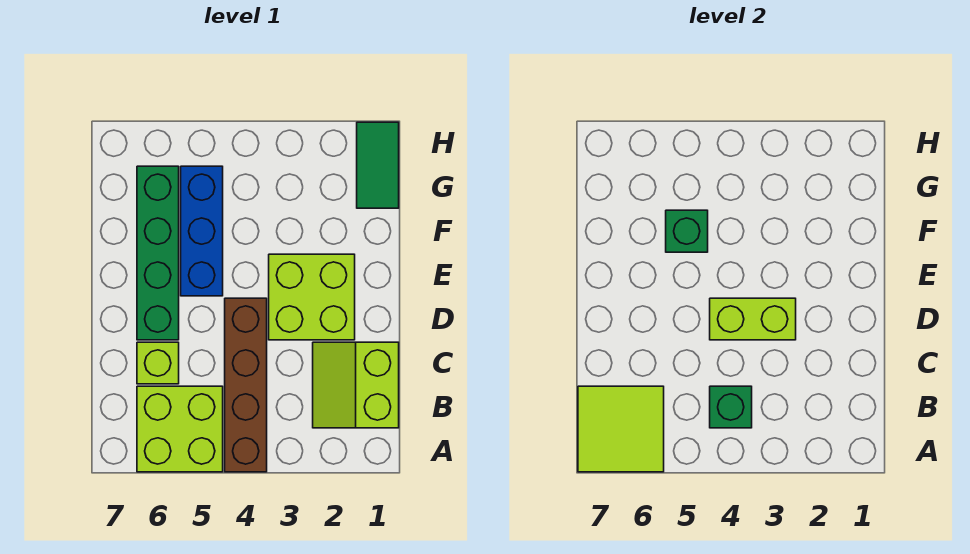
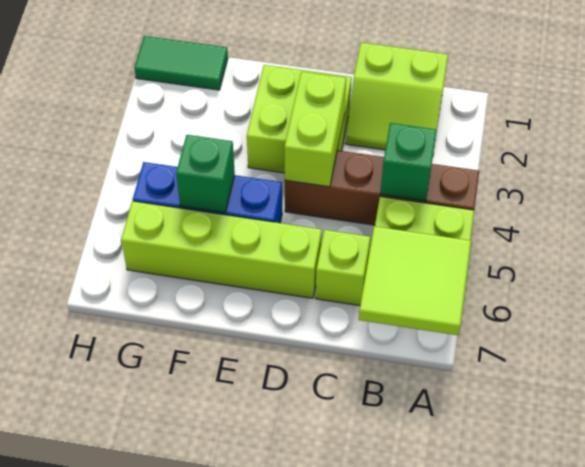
green brick D6:G6 level 1 -> lime brick D6:G6 level 1

